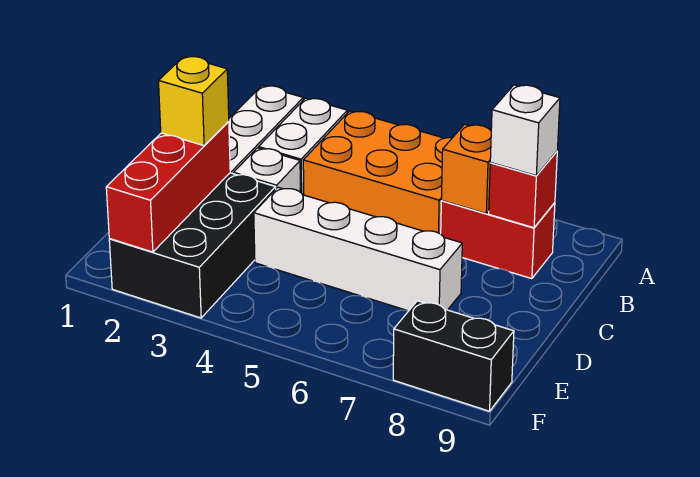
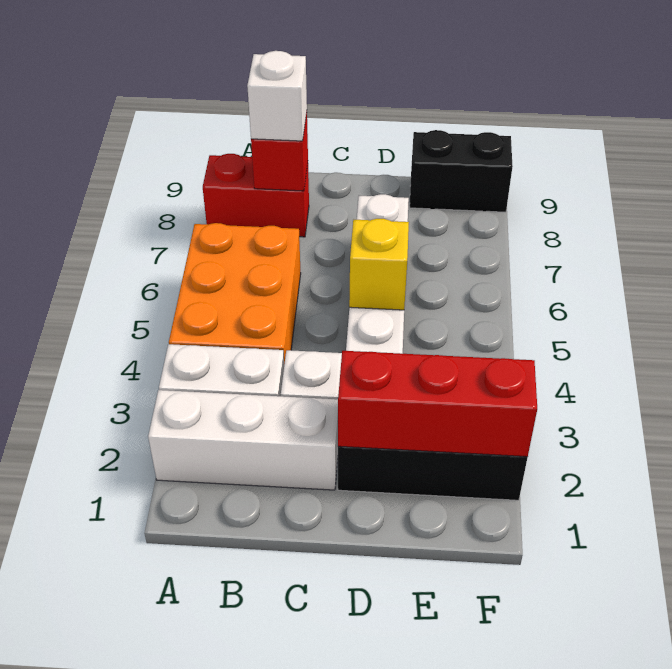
red brick B7:B8 level 1 -> red brick A8:B8 level 1
orange brick B7 level 2 -> none
yellow brick D2 level 3 -> yellow brick D5 level 2
black brick F8:F9 level 1 -> black brick E9:F9 level 1

